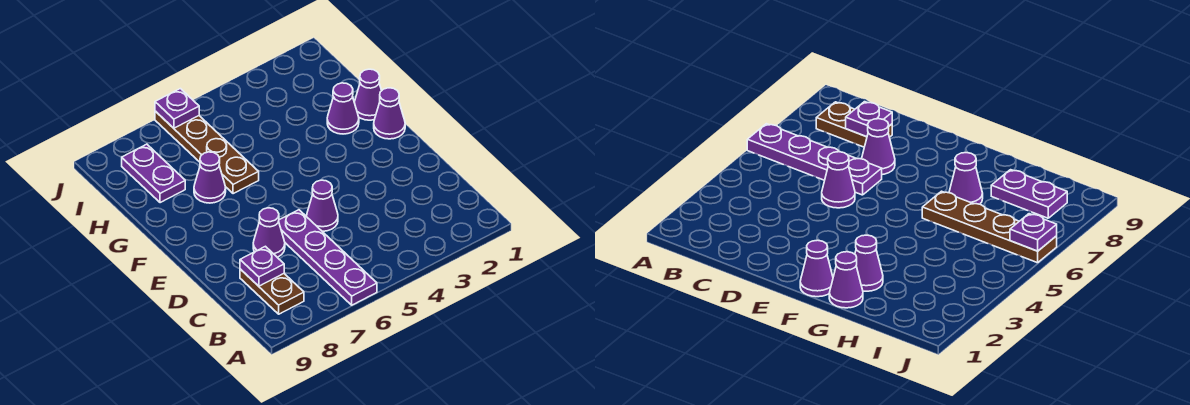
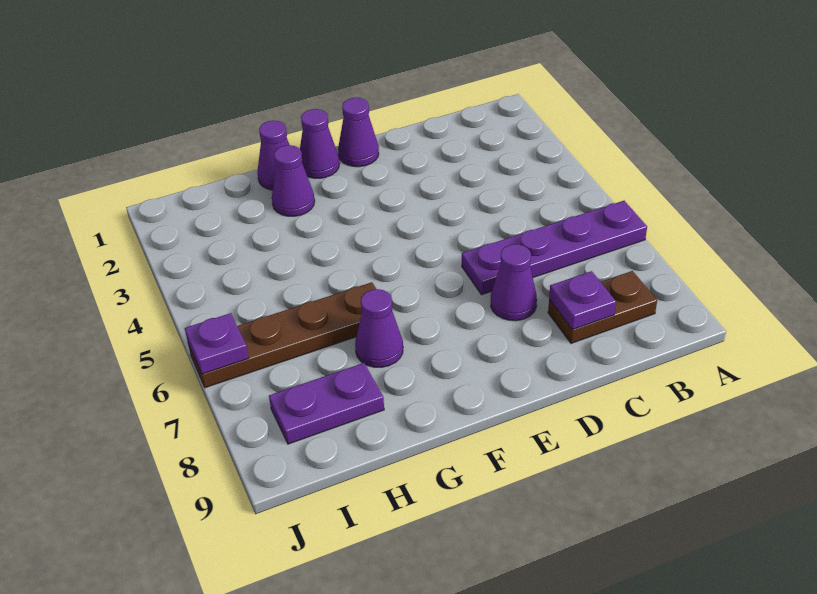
purple cone D5 level 1 -> purple cone E1 level 1

